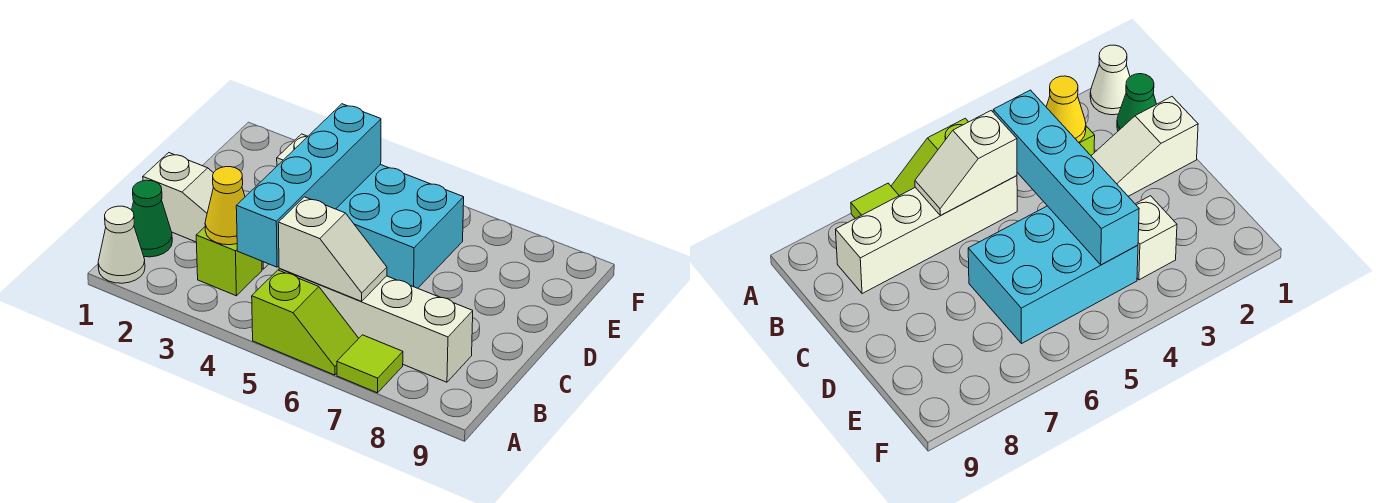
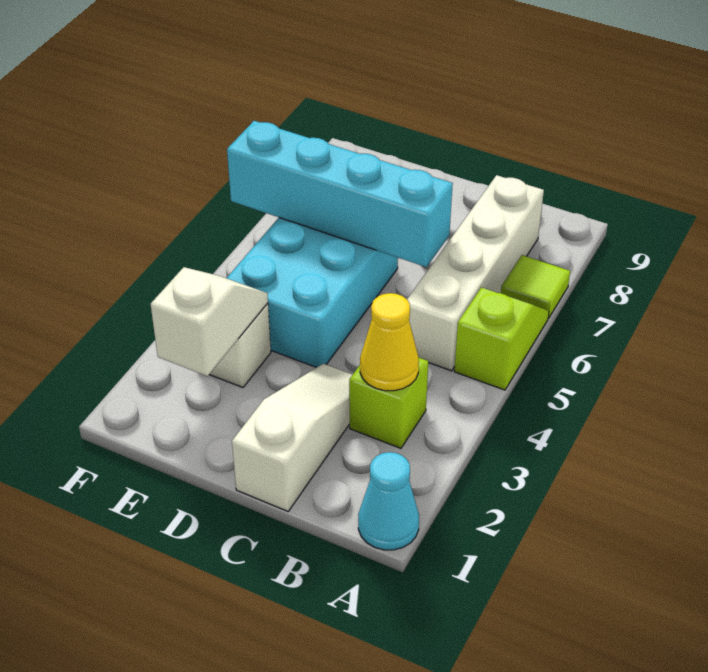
white cone A1 level 1 -> cyan cone A1 level 1
green cone B1 level 1 -> none
cyan brick B4:E4 level 2 -> cyan brick C6:F6 level 2
white slope B5:B6 level 2 top 5 -> white slope E2:E3 level 2 top 2

